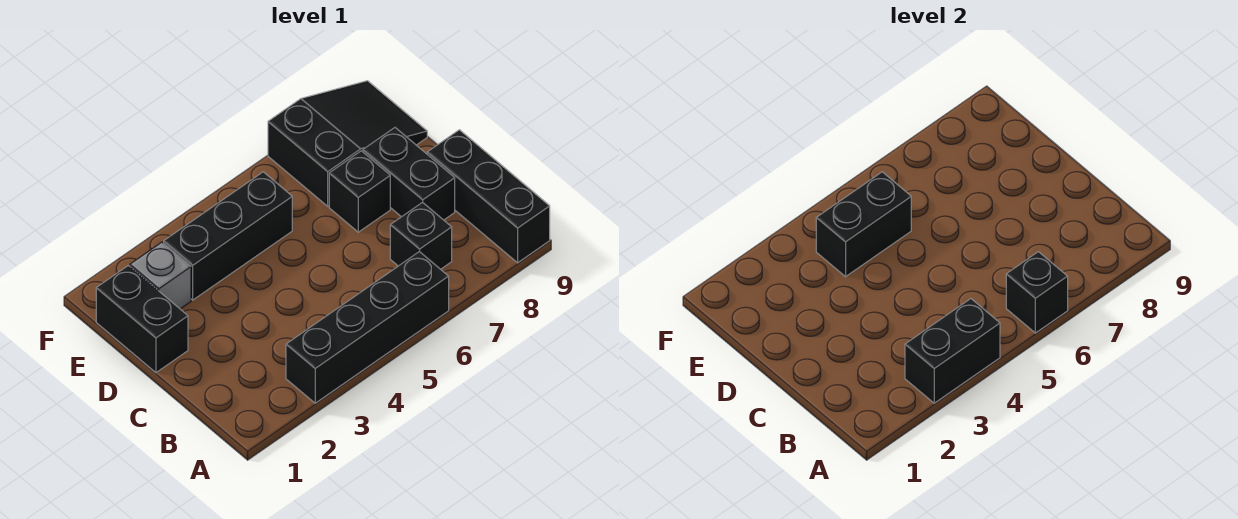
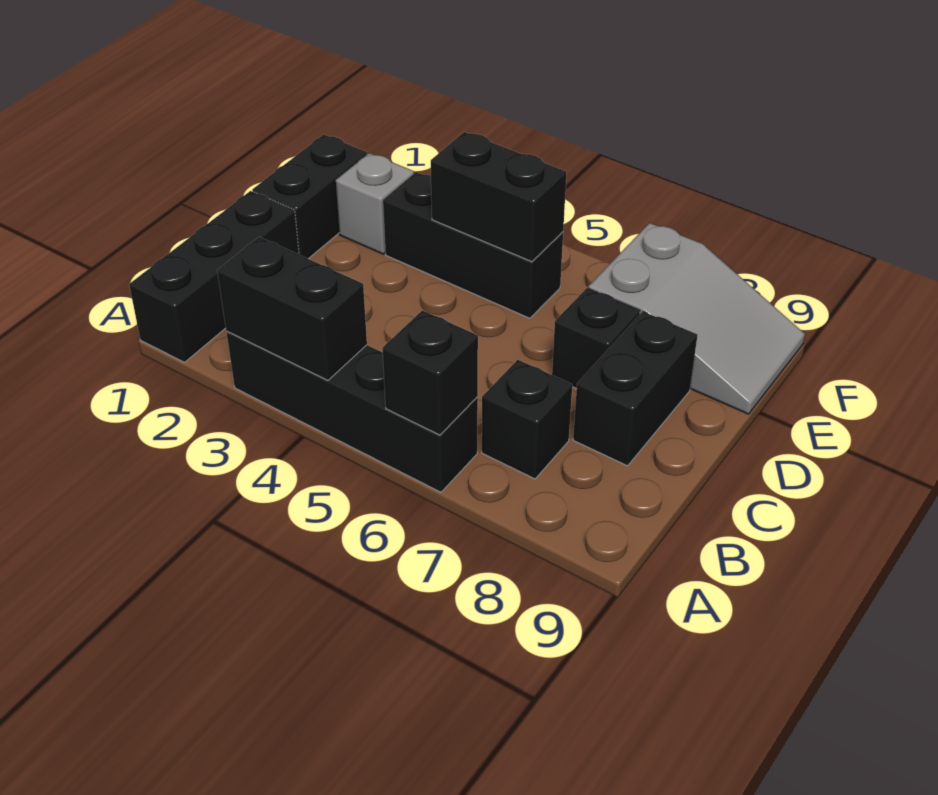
black brick A9:C9 level 1 -> black brick A1:C1 level 1
black slope E7:F9 level 1 top 7 -> grey slope E7:F9 level 1 top 7

